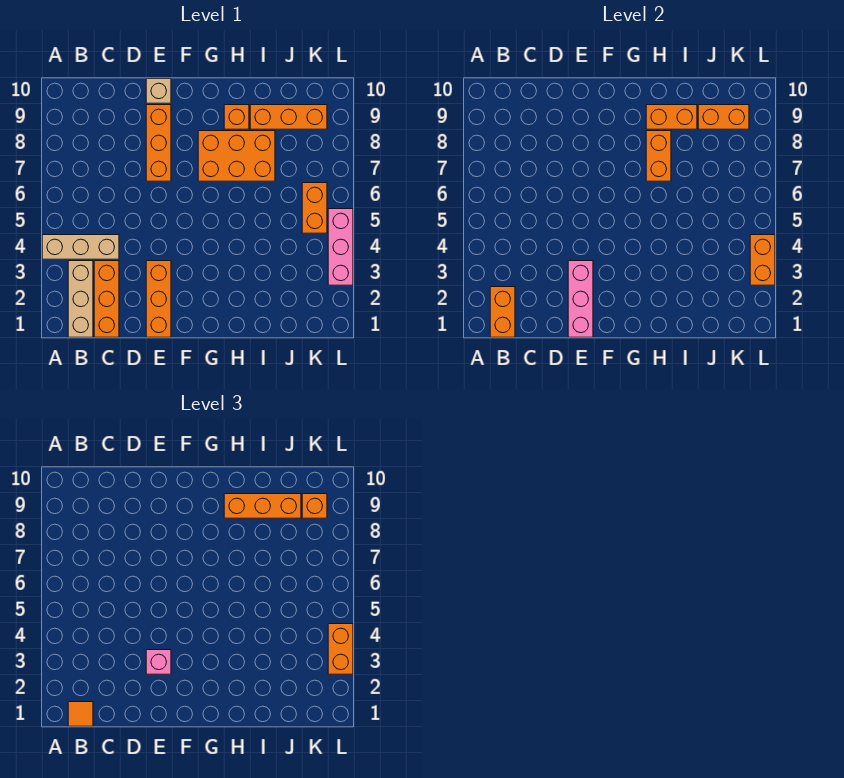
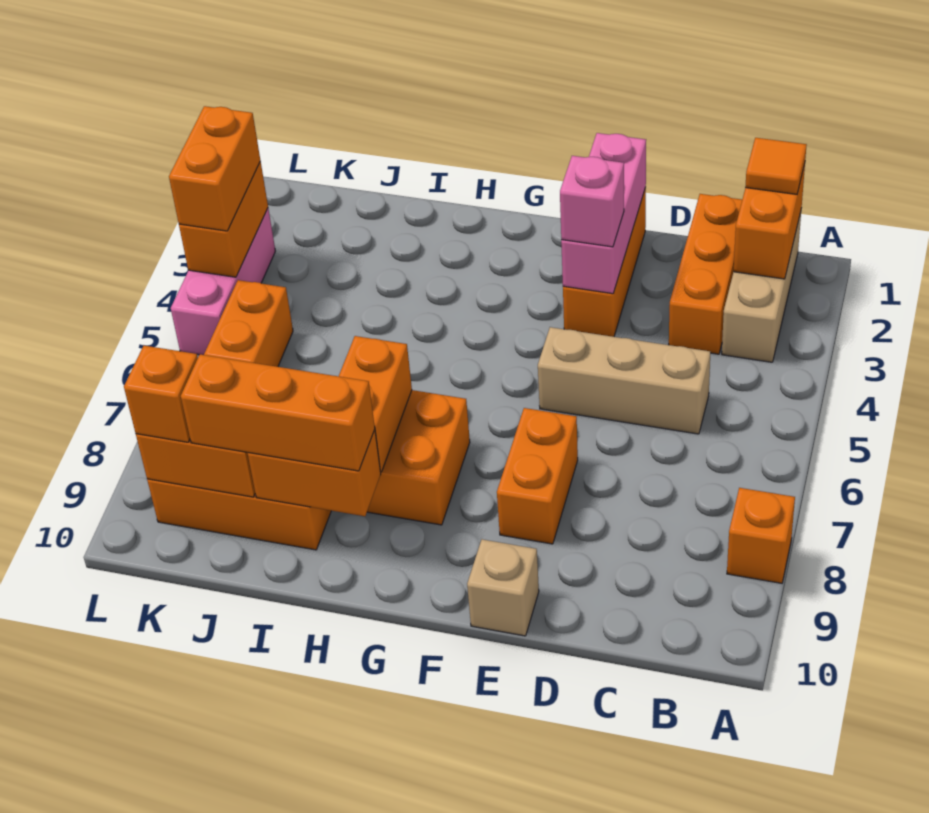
tan brick A4:C4 level 1 -> tan brick C5:E5 level 1
orange brick E7:E9 level 1 -> orange brick E7:E8 level 1
orange brick H9 level 1 -> orange brick A8 level 1

